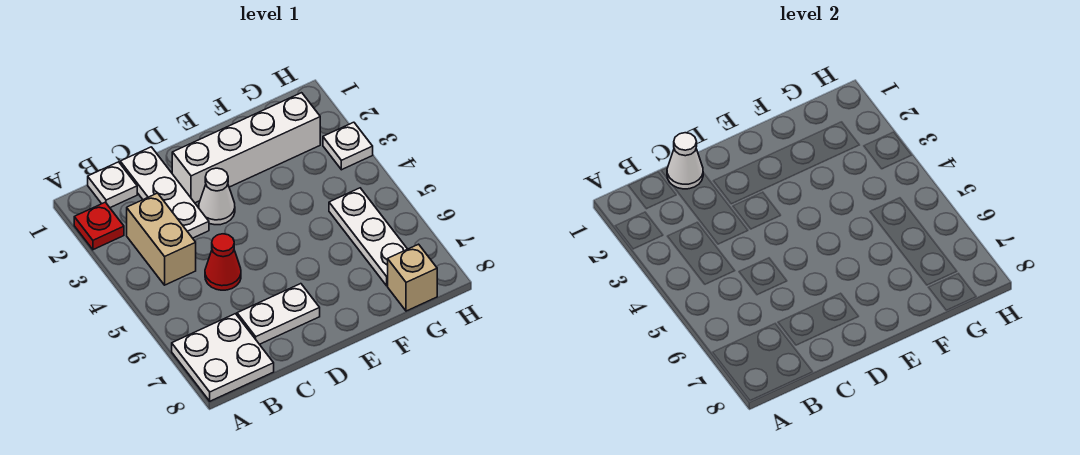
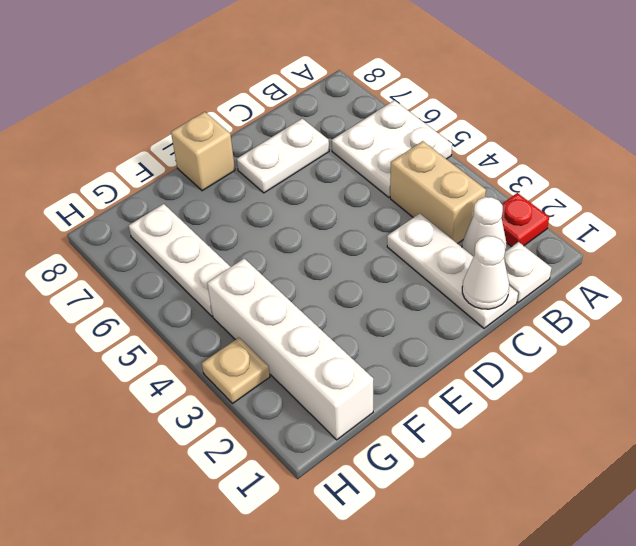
white plate A7:B8 level 1 -> white plate A5:B6 level 1
red cone C5 level 1 -> none
white brick D2:G2 level 1 -> white brick G1:G4 level 1
white cone D3 level 1 -> white cone B2 level 1
tan brick G8 level 1 -> tan brick E8 level 1
white plate H3 level 1 -> tan plate H3 level 1

